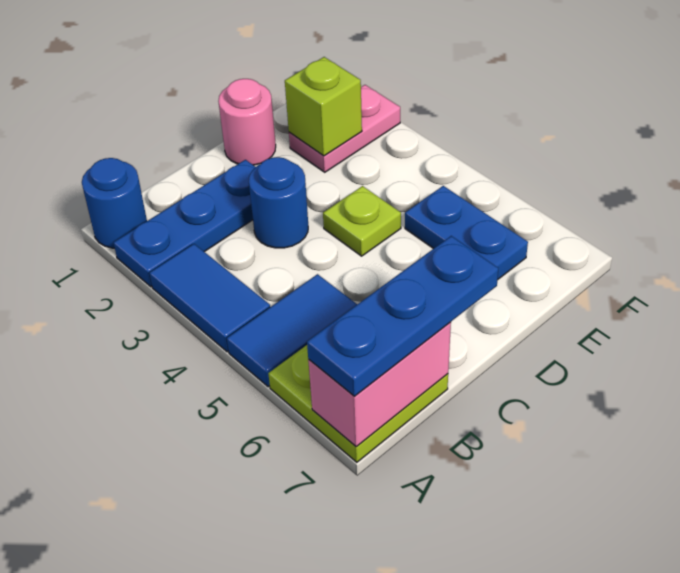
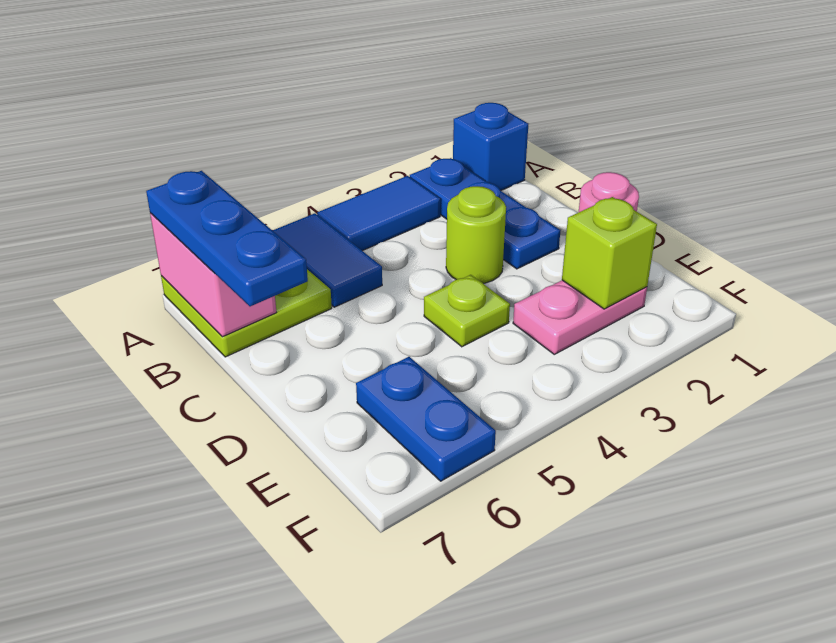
blue round brick A1 level 1 -> blue brick A1 level 1
blue round brick C3 level 1 -> lime round brick C3 level 1
pink plate E2:F2 level 1 -> pink plate E2:E3 level 1
blue plate E5:E6 level 1 -> blue plate E6:F6 level 1

